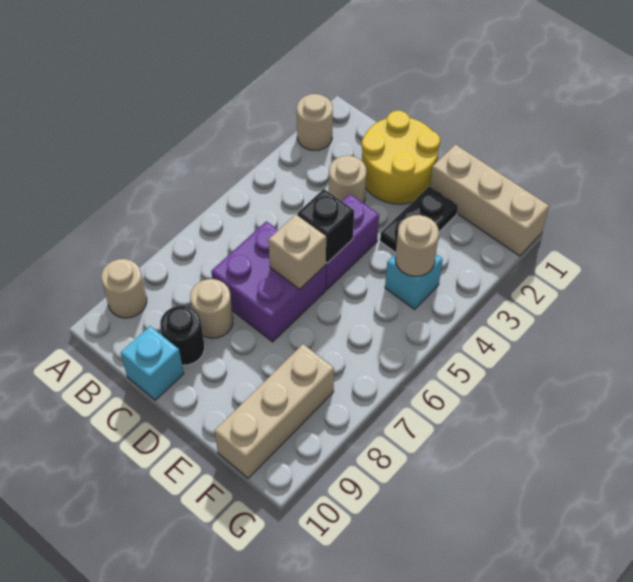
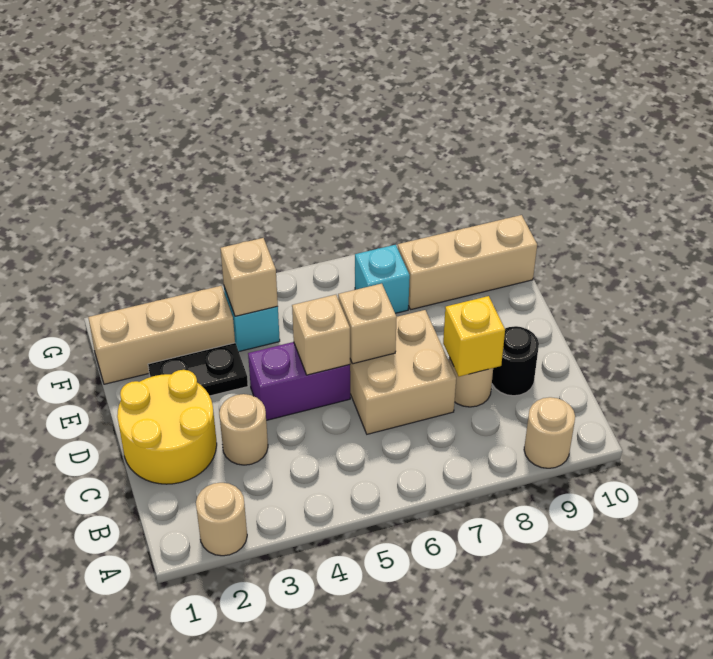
purple brick C6:D7 level 1 -> tan brick C6:D7 level 1
none -> yellow brick C8 level 2
cyan brick C10 level 1 -> cyan brick F7 level 1
black brick D5 level 2 -> tan brick D5 level 2
tan brick E1:G1 level 1 -> tan brick F1:F3 level 1
tan round brick F4 level 2 -> tan brick F4 level 2

